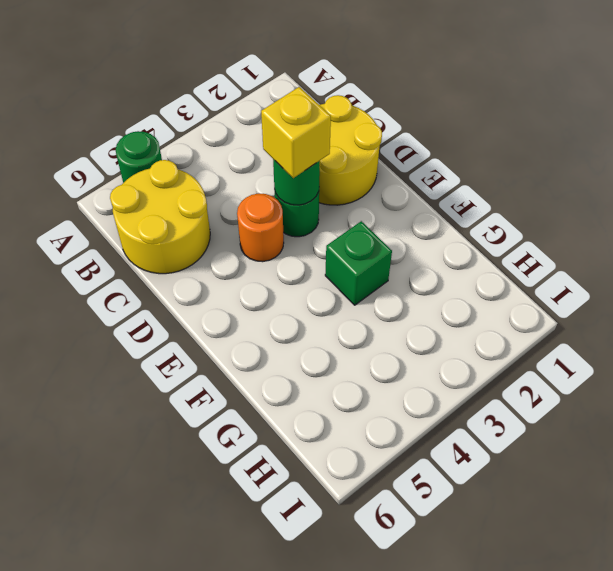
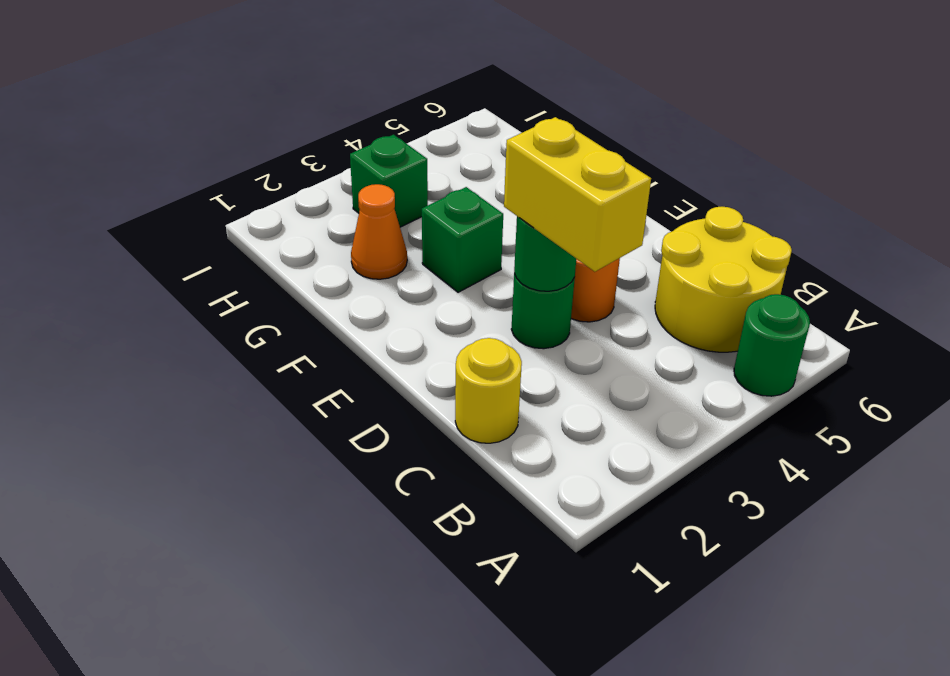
yellow round brick C1:D2 level 1 -> yellow round brick C1 level 1
yellow brick D3 level 3 -> yellow brick C3:D3 level 3
none -> orange cone G2 level 1
none -> green brick H3 level 1

